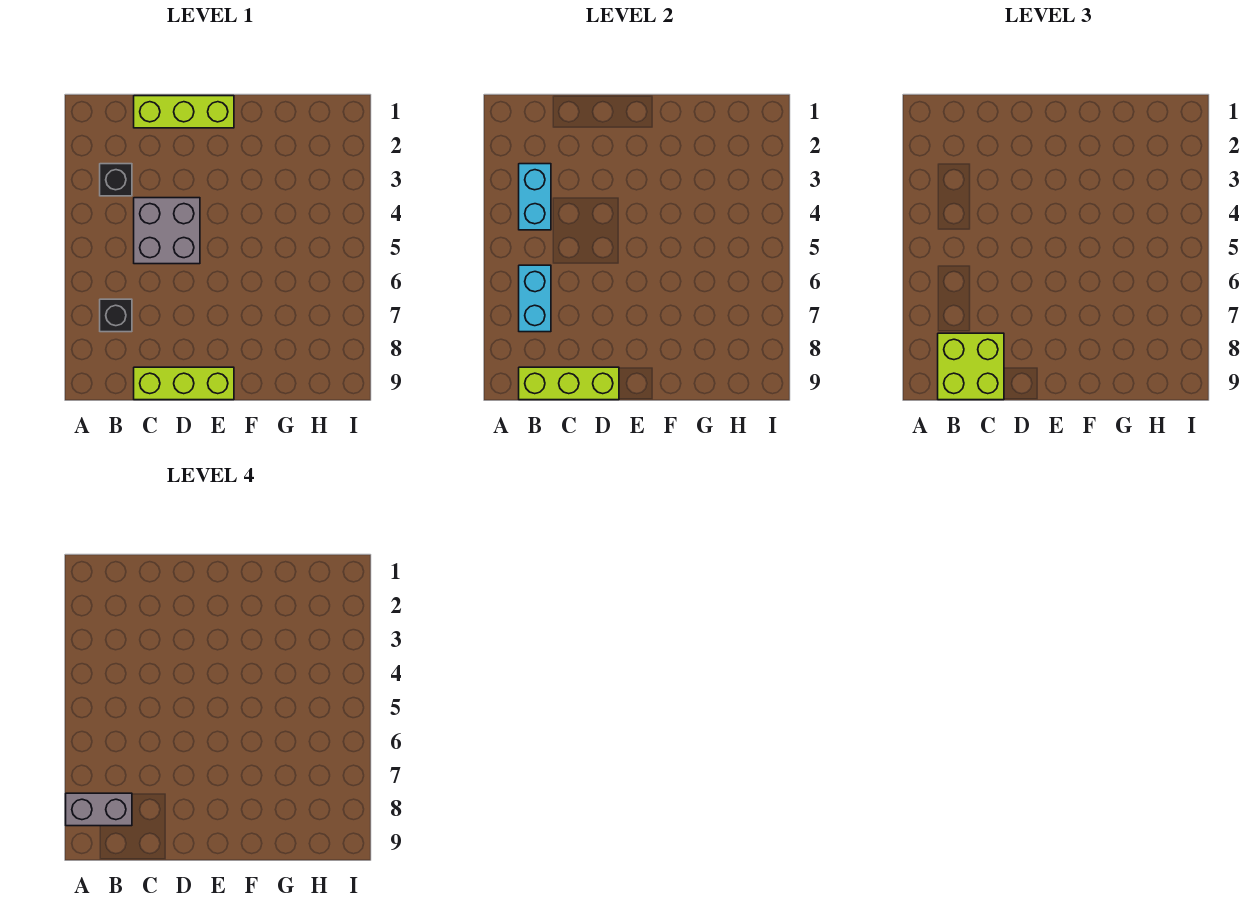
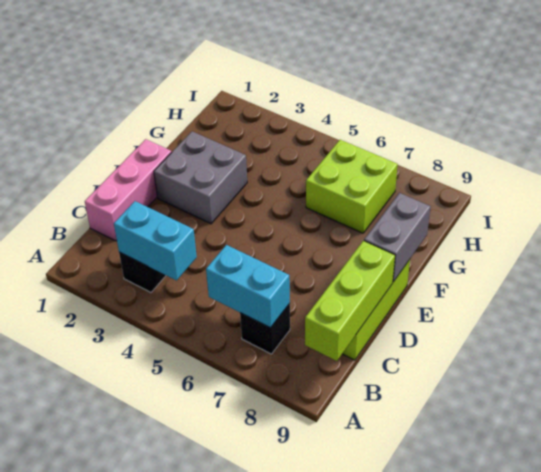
grey brick A8:B8 level 4 -> grey brick E9:F9 level 2
lime brick B8:C9 level 3 -> lime brick G6:H7 level 1
lime brick C1:E1 level 1 -> pink brick C1:E1 level 1
grey brick C4:D5 level 1 -> grey brick E2:F3 level 1

